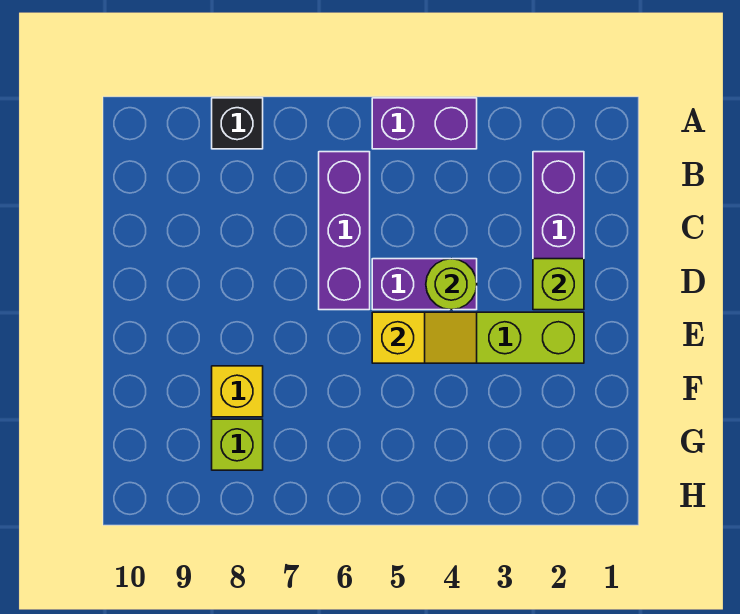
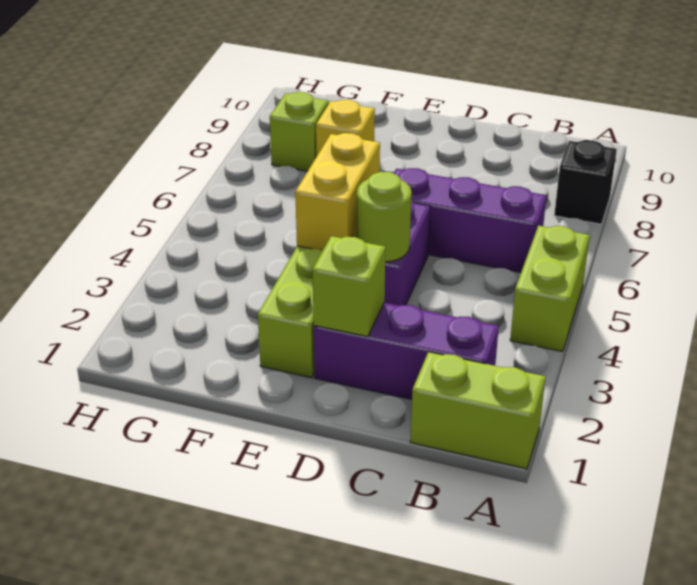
none -> lime brick A1:B1 level 1
purple brick A4:A5 level 1 -> lime brick A4:A5 level 1
yellow slope E4:E5 level 2 top 5 -> yellow brick E4:E5 level 2

